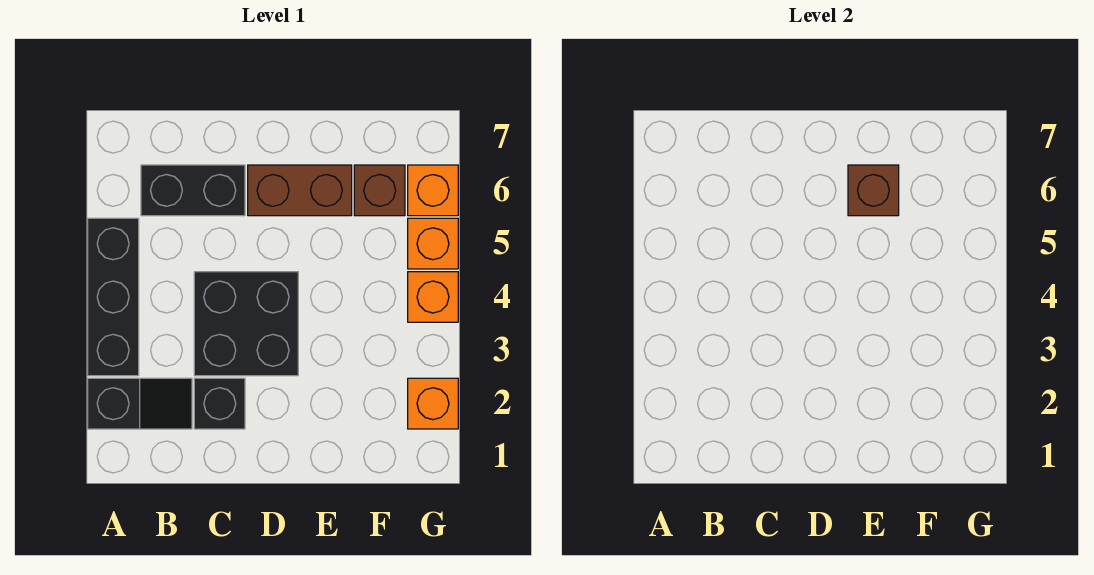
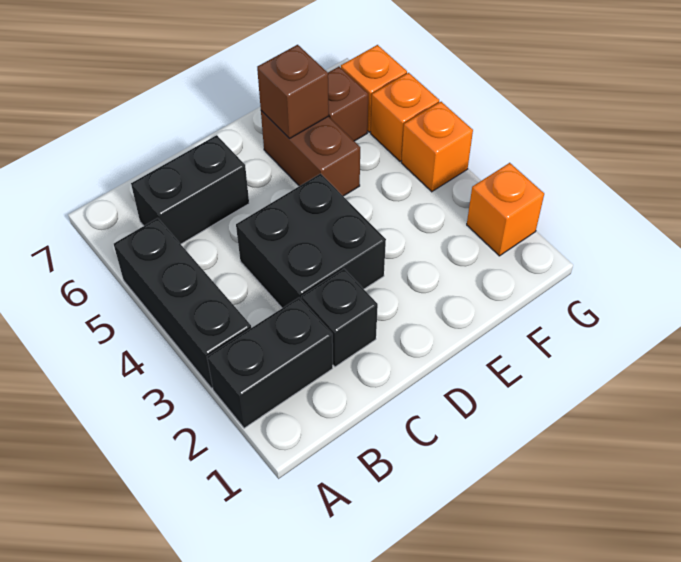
black slope A2:B2 level 1 top A -> black brick A2:B2 level 1
brown brick D6:E6 level 1 -> brown brick E5:E6 level 1

